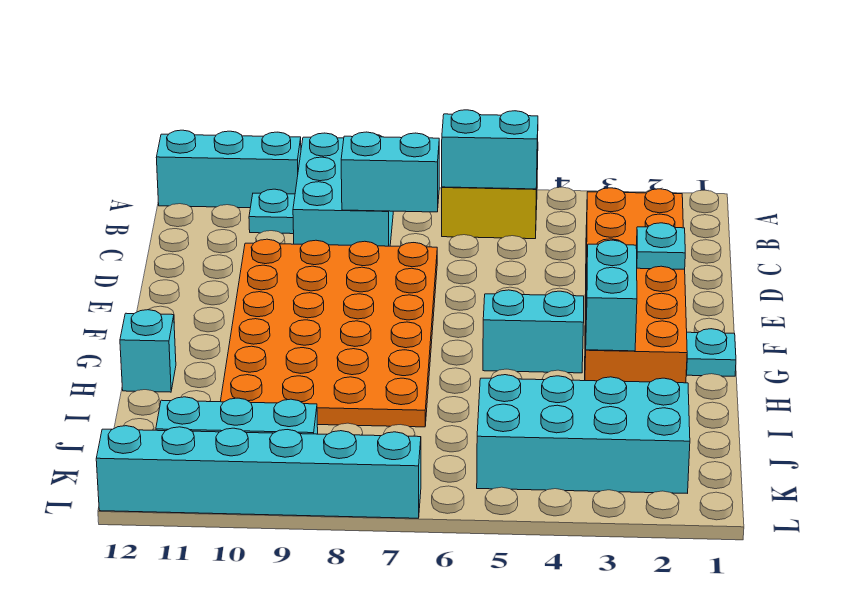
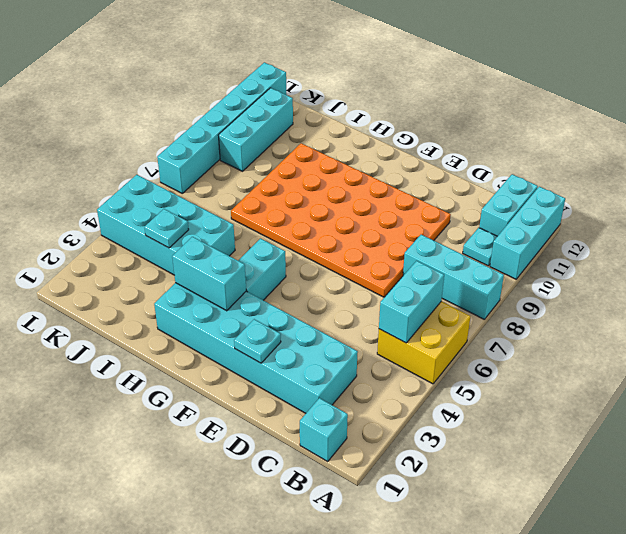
cyan brick A8:C9 level 1 -> cyan brick A8:C8 level 1
orange brick C2:H3 level 1 -> cyan brick C2:H3 level 1
cyan brick C7:C8 level 2 -> cyan brick B11:B12 level 1
cyan plate G1 level 1 -> cyan plate J4 level 2
cyan brick H12 level 1 -> cyan brick B1 level 1
cyan brick J2:K5 level 1 -> cyan brick I4:L5 level 1

